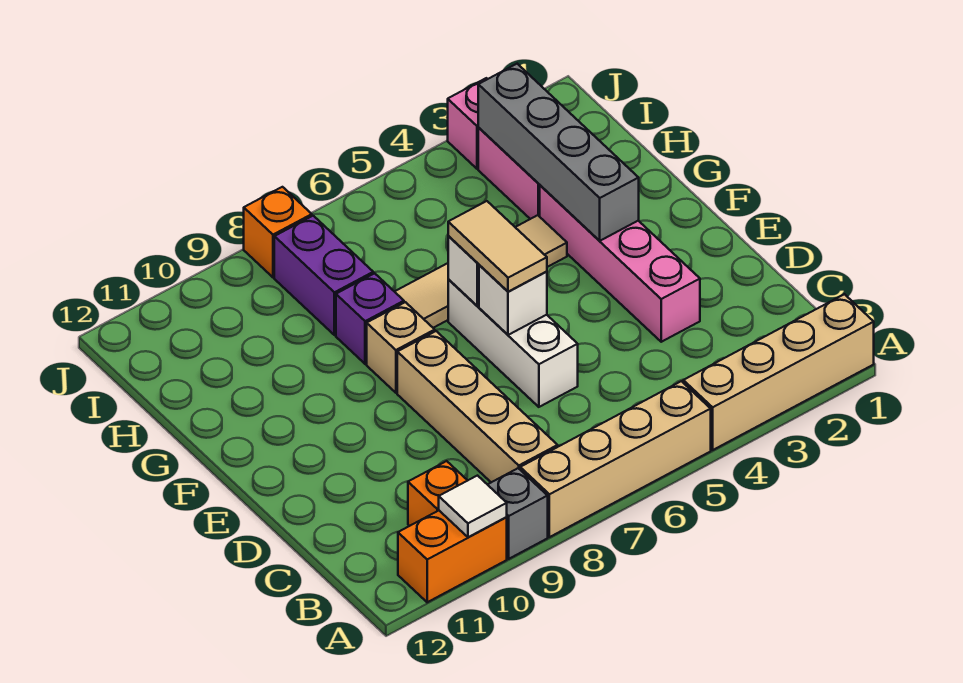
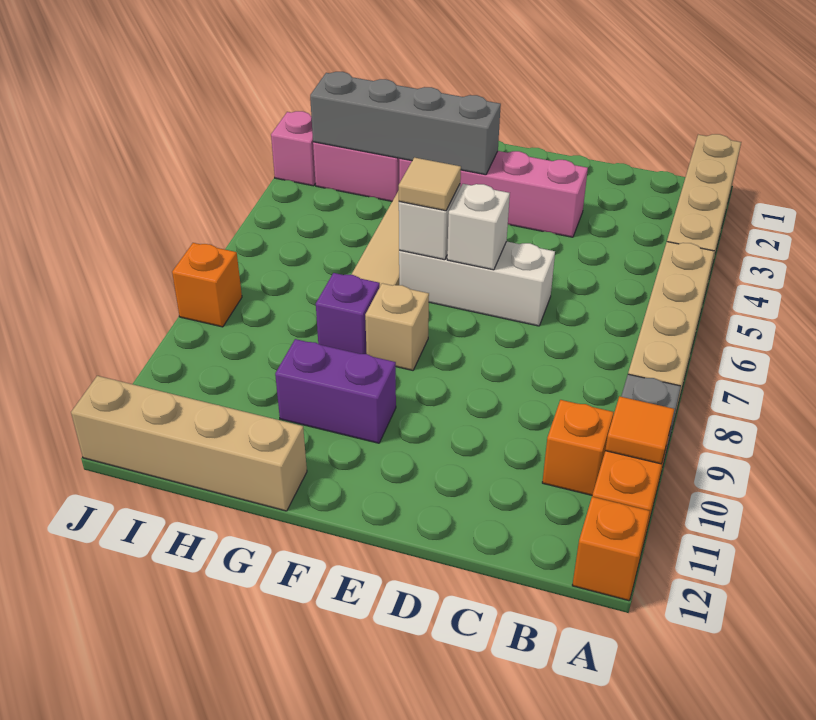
white tile A10 level 2 -> orange tile A10 level 2
none -> orange brick A12 level 1
tan brick B8:E8 level 1 -> tan brick G12:J12 level 1
tan tile E6:F6 level 3 -> tan tile F6 level 3
purple brick H8:I8 level 1 -> purple brick F10:G10 level 1

